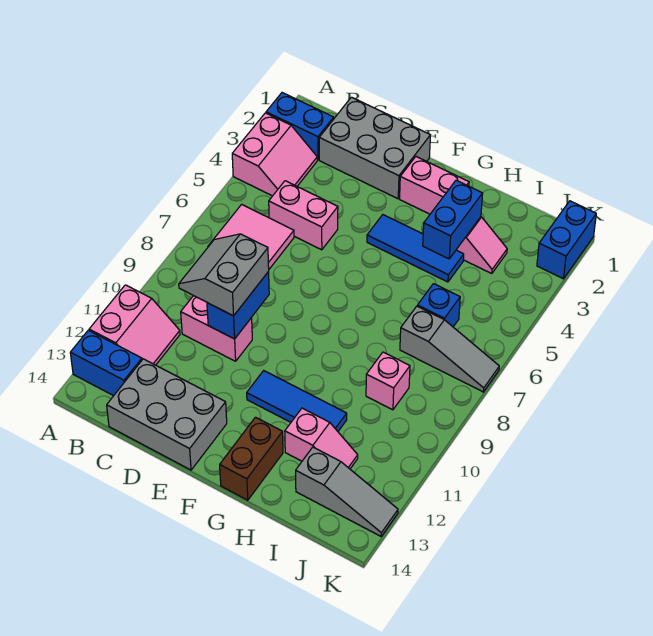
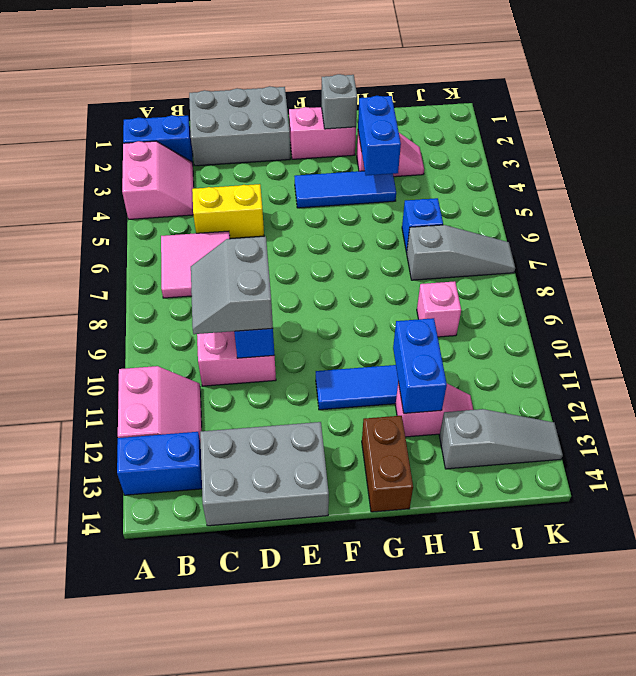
pink brick C5:D5 level 1 -> yellow brick C5:D5 level 1
none -> grey brick G2 level 2
blue brick K1:K2 level 1 -> blue brick H11:H12 level 2

